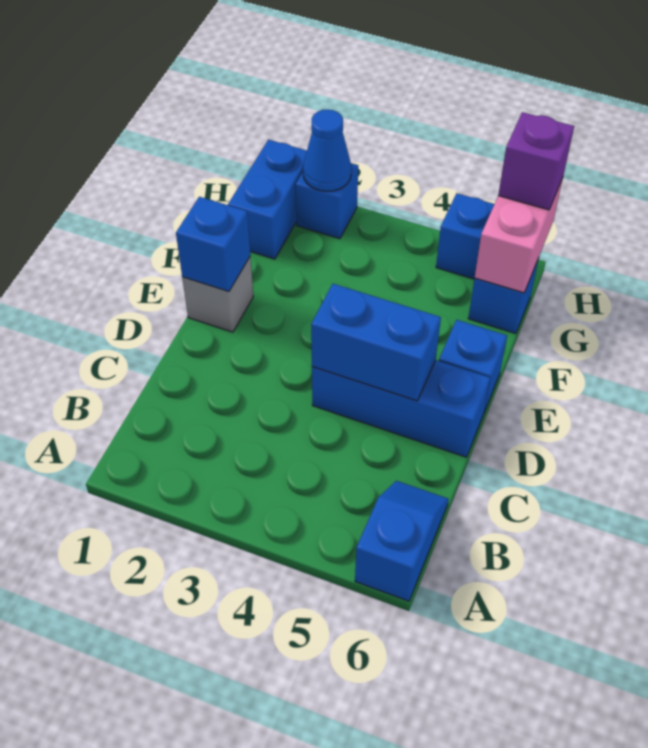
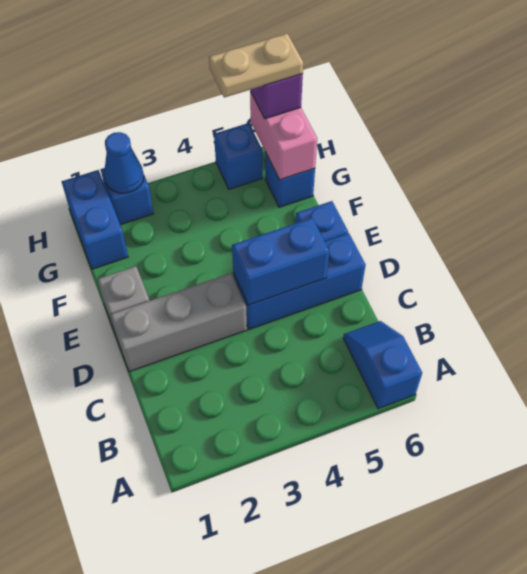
none -> grey brick D1:D3 level 1
blue brick E1 level 2 -> none
none -> tan plate H5:H6 level 4

